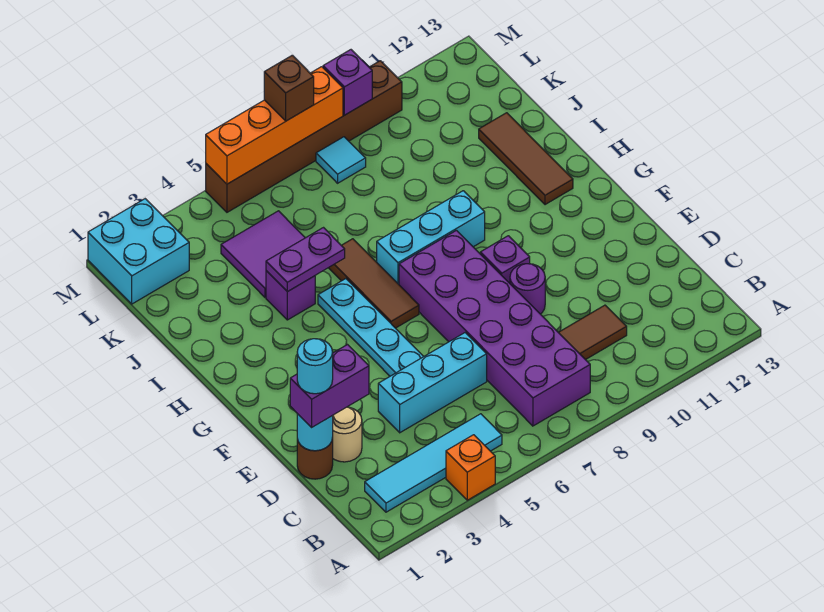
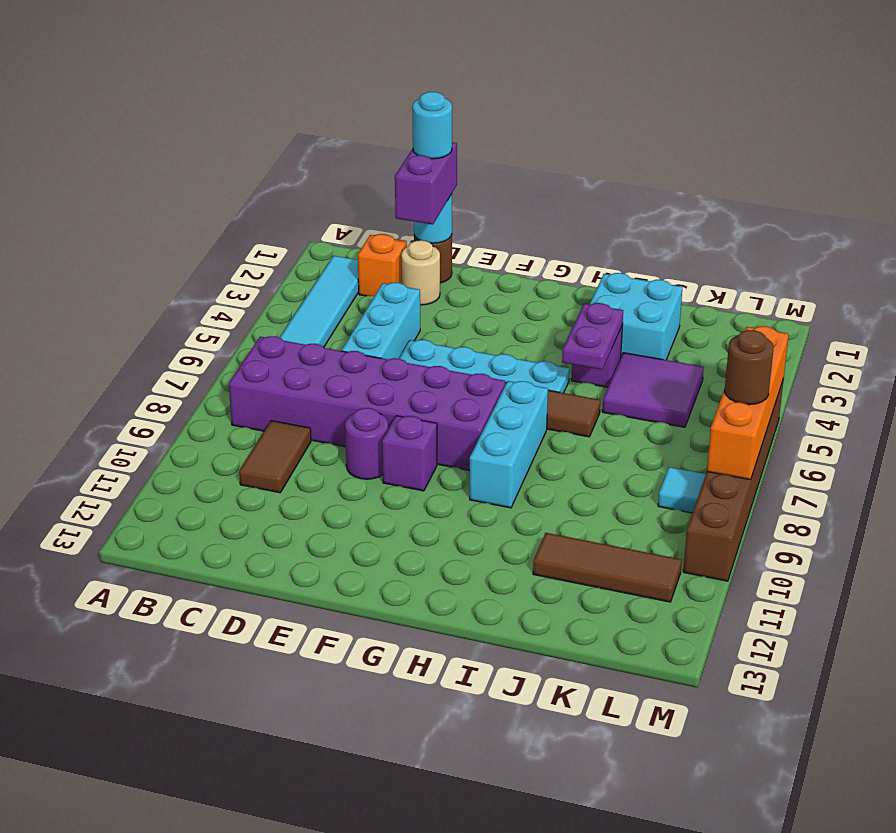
orange brick A4 level 1 -> orange brick C2 level 1
brown tile H12:J12 level 1 -> brown tile J11:L11 level 1
cyan brick L1:M2 level 1 -> cyan brick I2:J3 level 1
brown brick M7 level 3 -> brown round brick M7 level 3
purple brick M9 level 2 -> none

